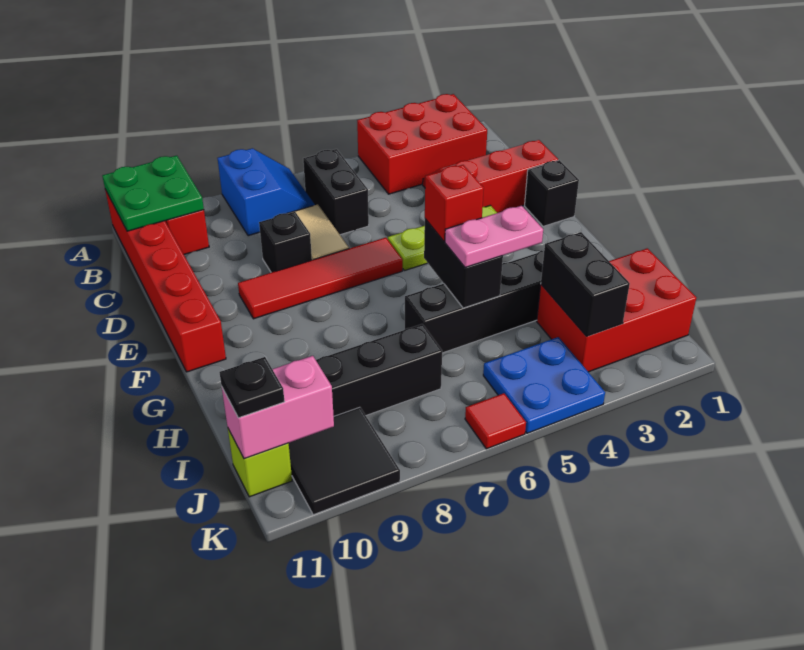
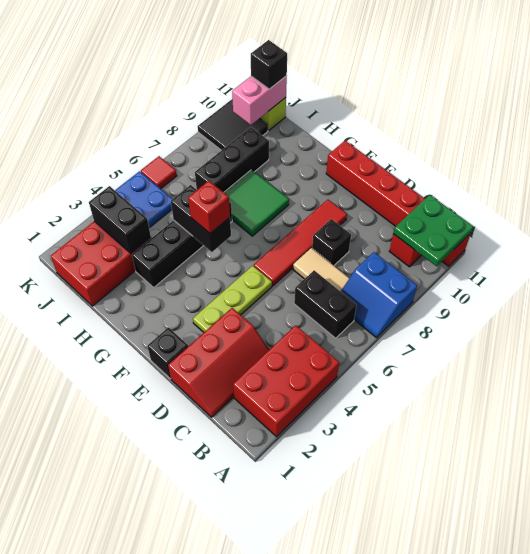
none -> green tile G7:H8 level 1
pink plate H4:H5 level 3 -> none
black plate J11 level 3 -> black brick J11 level 3

